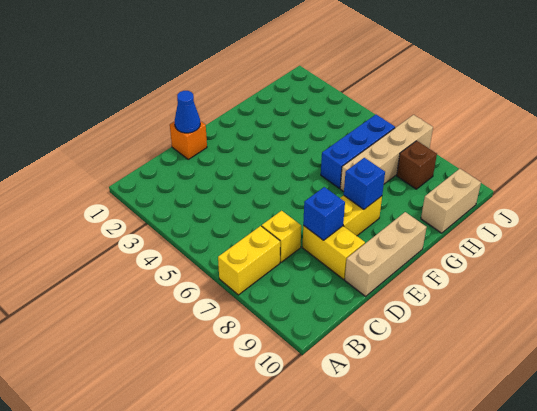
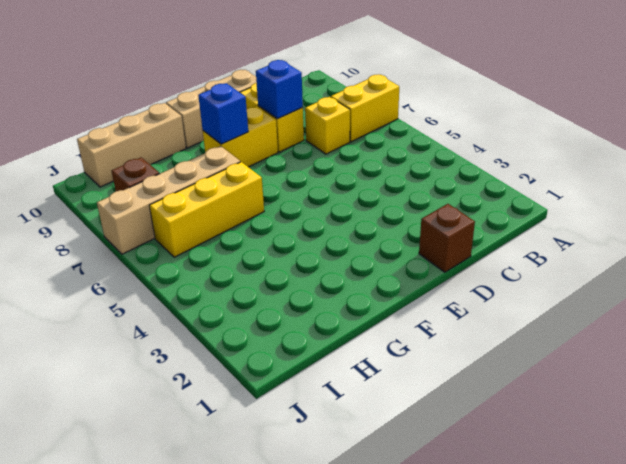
orange brick D1 level 1 -> brown brick D1 level 1
blue cone D1 level 2 -> none
blue brick G6:I6 level 1 -> yellow brick G6:I6 level 1
tan brick H10:I10 level 1 -> tan brick G10:I10 level 1

